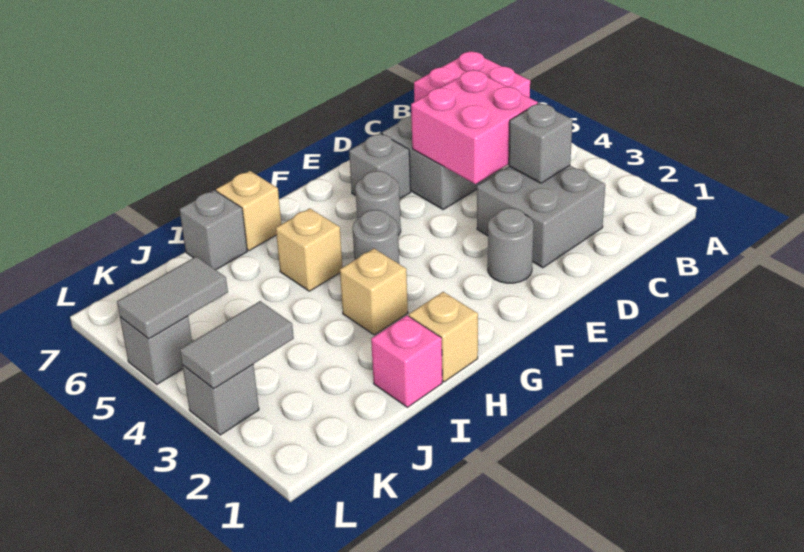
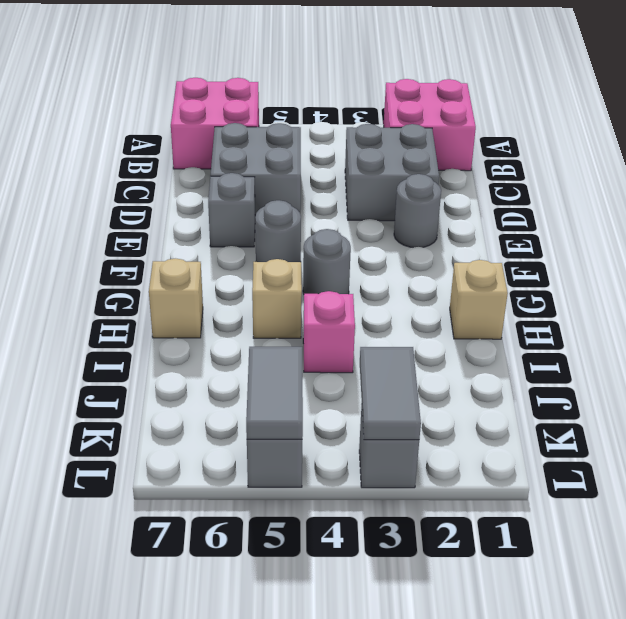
grey brick C3 level 2 -> none
pink brick C4:D5 level 2 -> pink brick A1:B2 level 1
tan brick H3 level 1 -> none
pink brick I1 level 1 -> pink brick I4 level 1
grey brick I7 level 1 -> none

